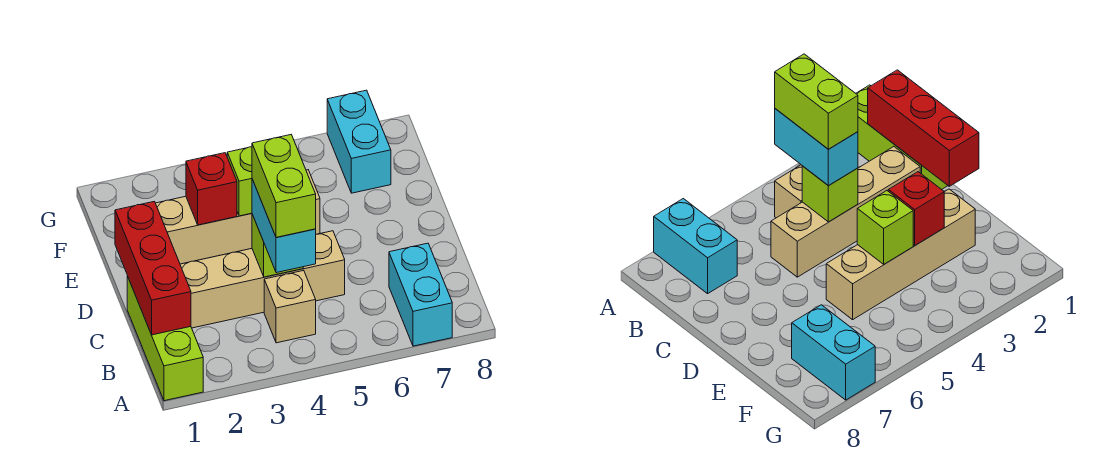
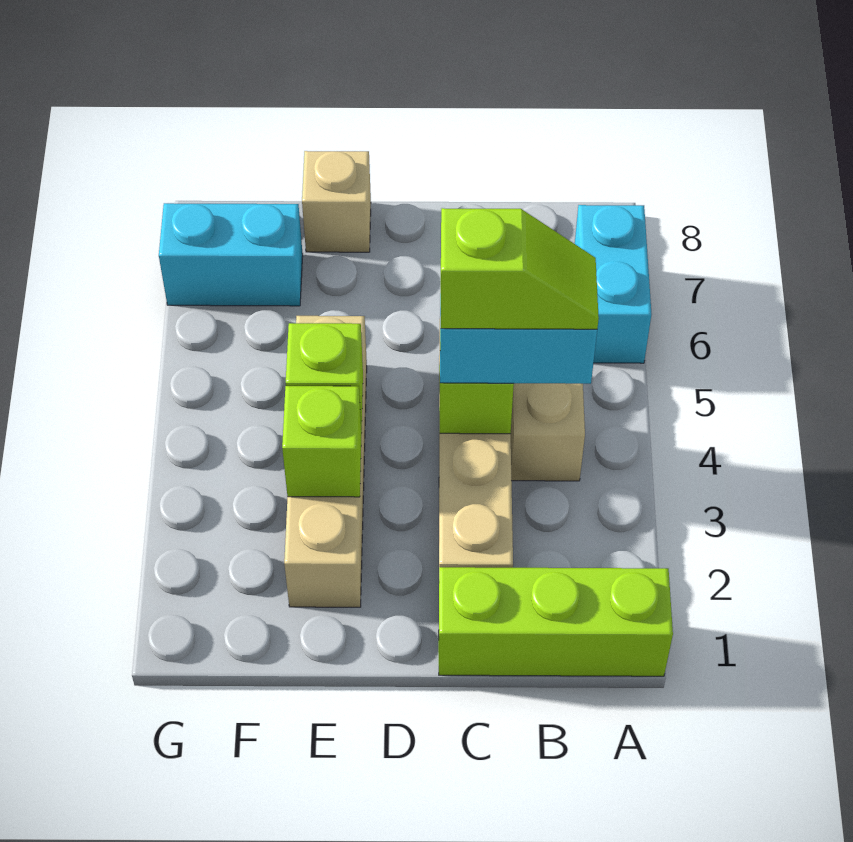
cyan brick A7:B7 level 1 -> cyan brick A6:A7 level 1
red brick B1:D1 level 2 -> none
lime brick B4:C4 level 4 -> lime slope B4:C4 level 4 top C
red brick E3 level 2 -> lime brick E3 level 2
none -> tan brick E8 level 1

